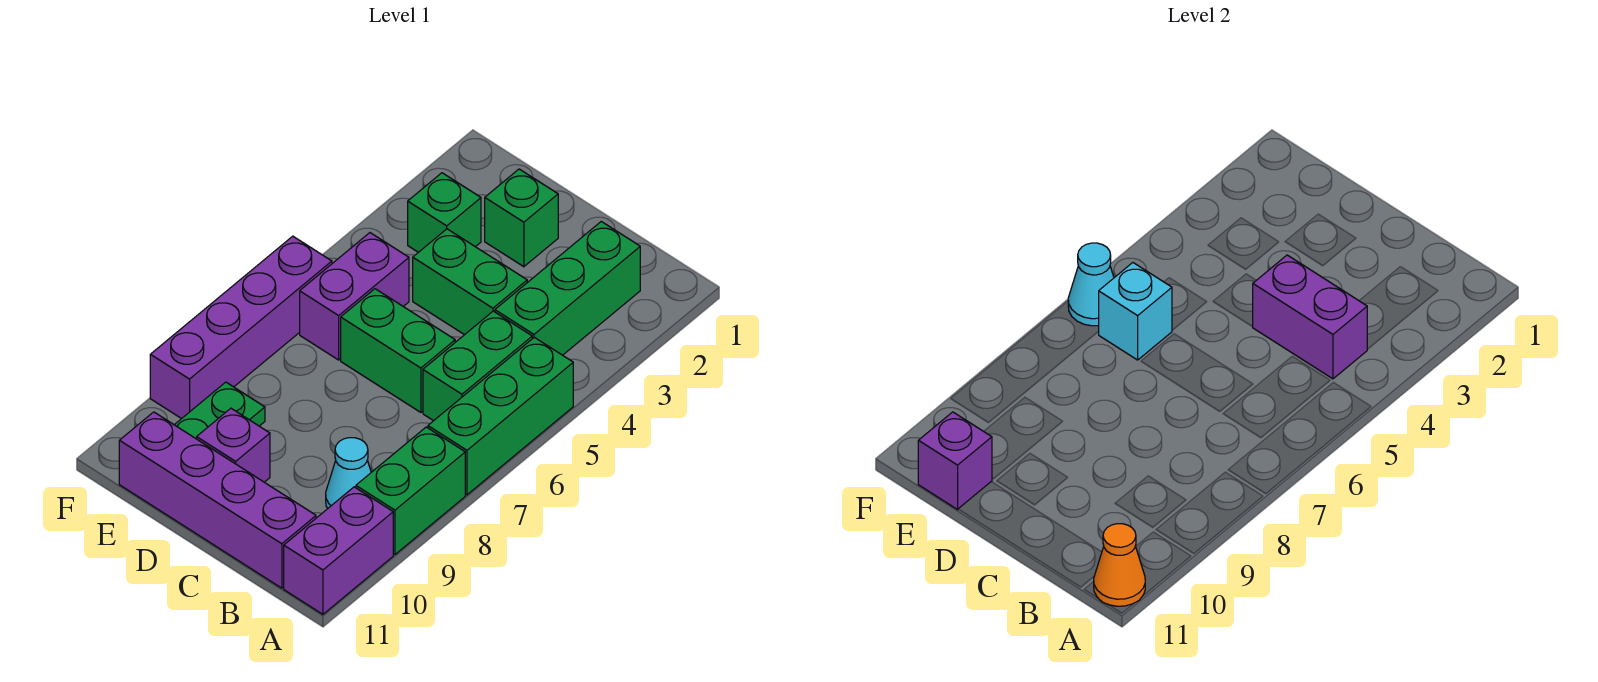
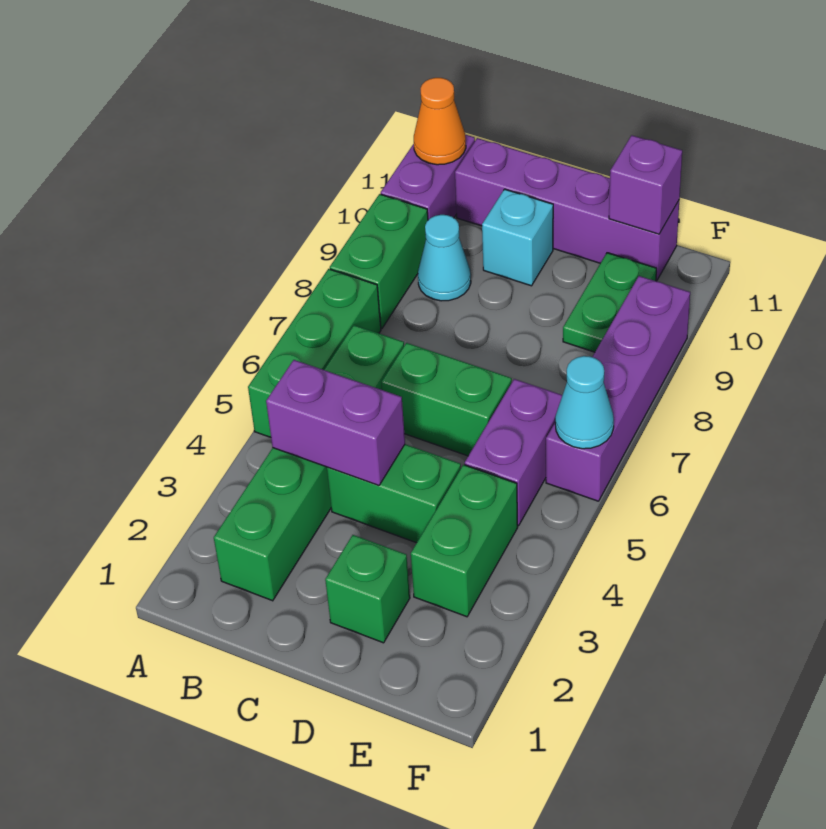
purple brick D10 level 1 -> none
green brick E3 level 1 -> green brick E3:E4 level 1
cyan brick E6 level 2 -> cyan brick C10 level 1

